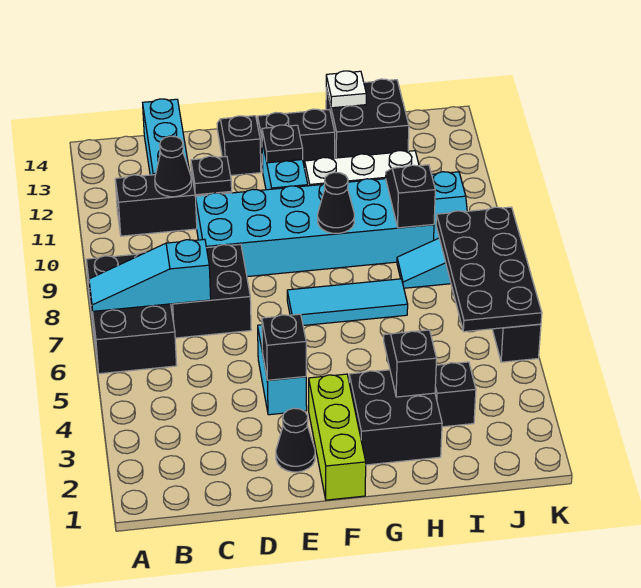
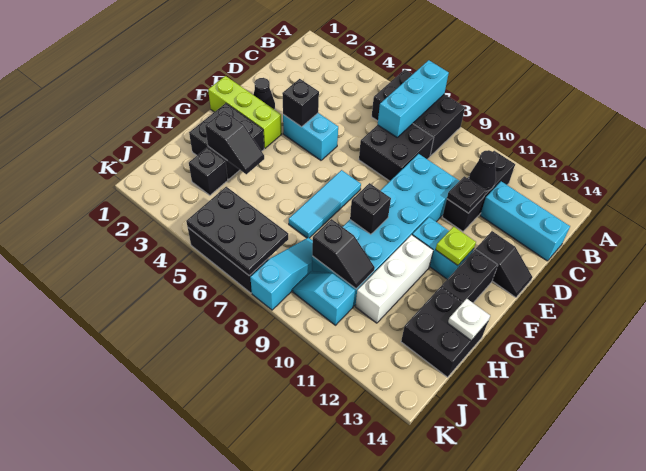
cyan slope A7:C7 level 2 top C -> cyan brick A7:C7 level 2
black plate F12 level 2 -> lime plate F12 level 2
black cone G9 level 2 -> black brick G9 level 2
black plate J5:K8 level 2 -> black plate J5:K7 level 2

